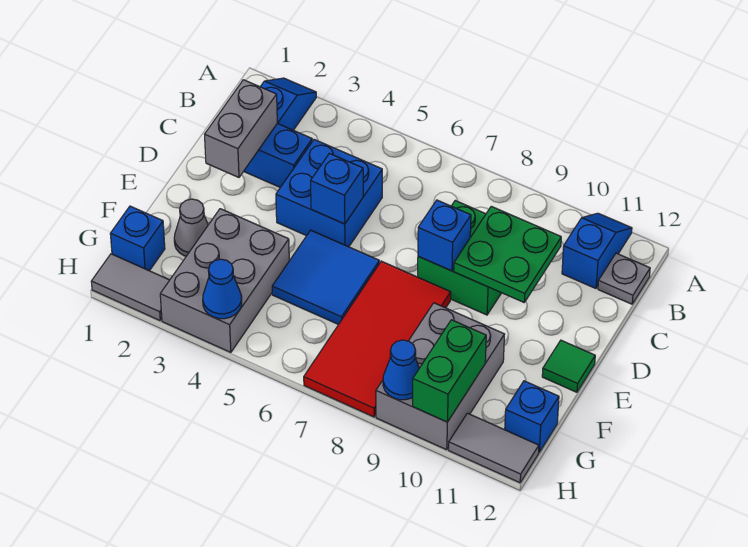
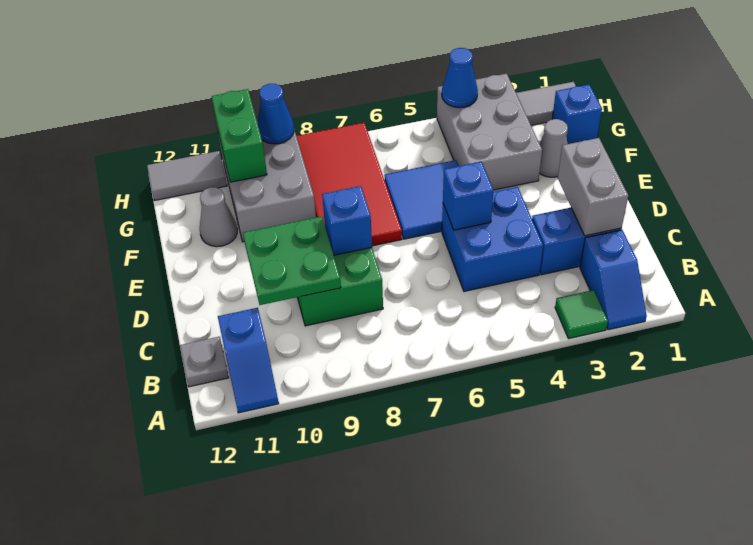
green tile E12 level 1 -> green tile A3 level 1
none -> grey cone F11 level 1
blue brick G12 level 1 -> none

